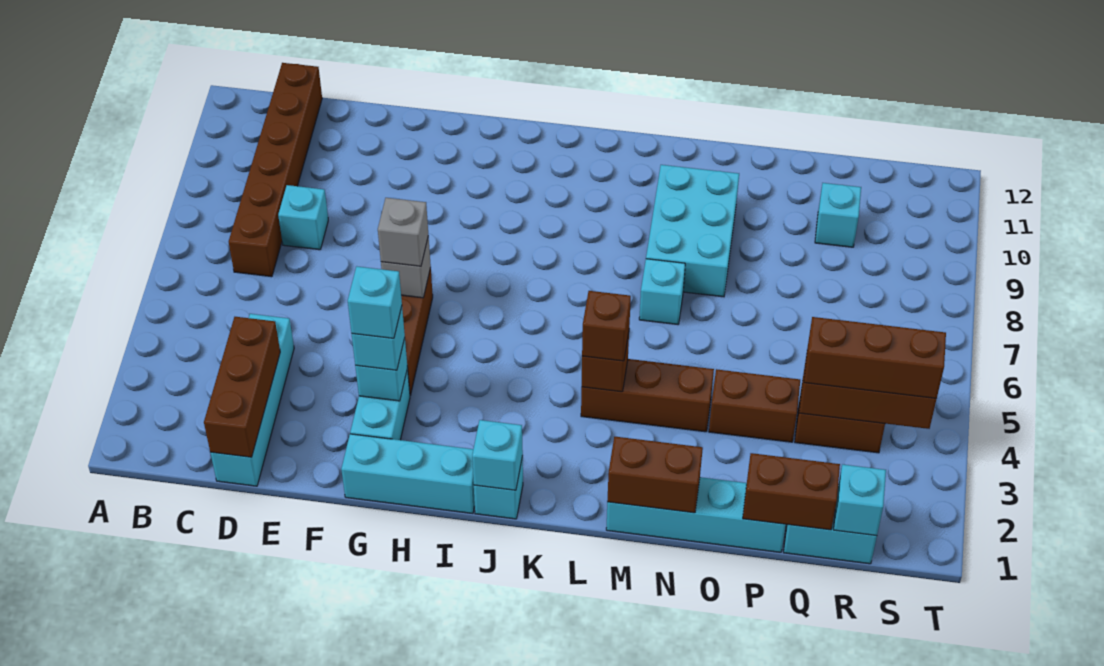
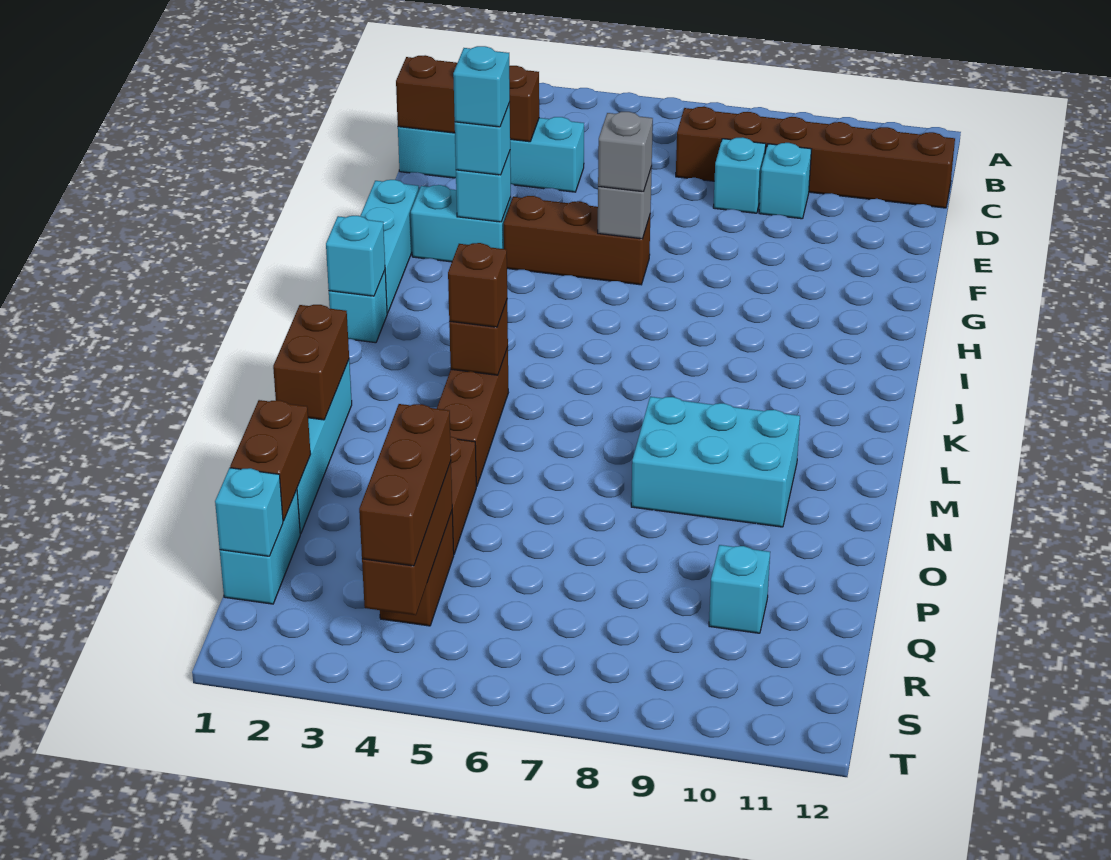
cyan brick M7 level 1 -> cyan brick D9 level 1

